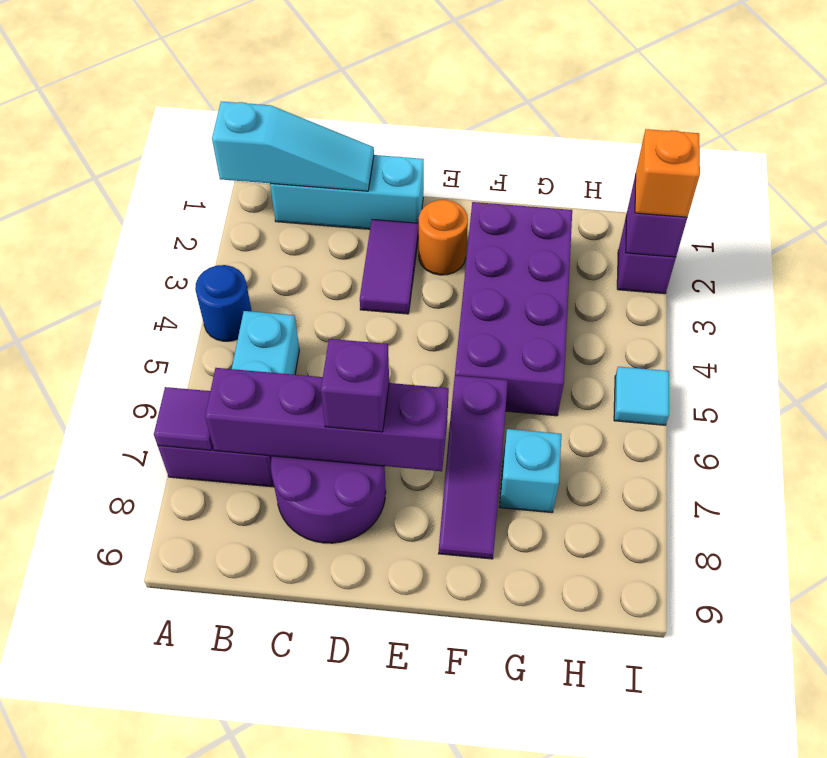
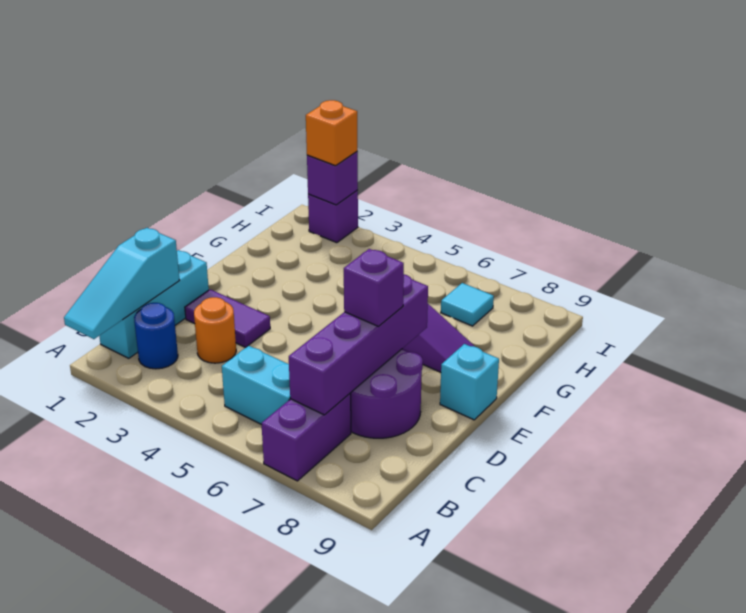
cyan slope A1:C1 level 2 top A -> cyan slope A1:C1 level 2 top C
blue round brick A4 level 1 -> blue round brick B2 level 1
purple tile A7 level 2 -> none
orange round brick E2 level 1 -> orange round brick C3 level 1
purple brick F2:G5 level 1 -> none
cyan brick G7 level 1 -> cyan brick E9 level 1
cyan tile I5 level 1 -> cyan tile H7 level 1

